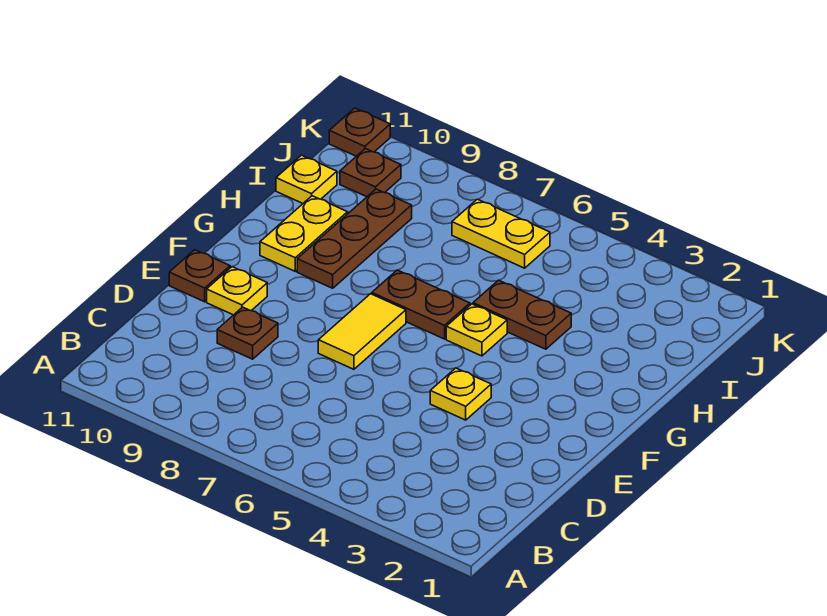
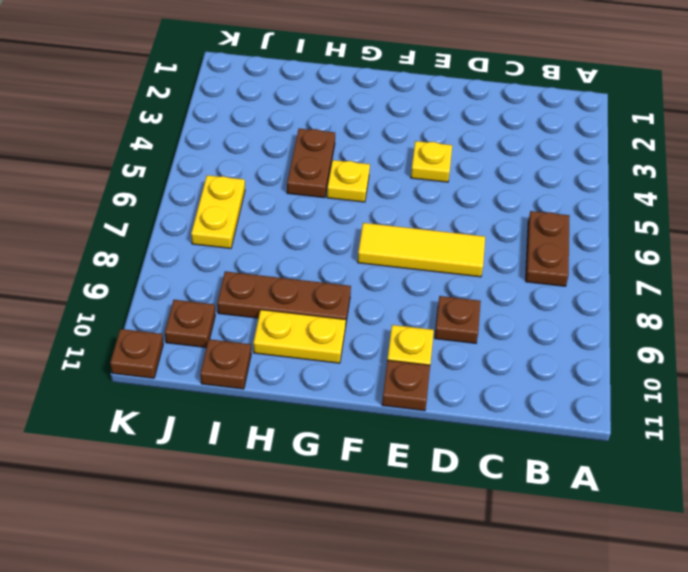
yellow tile E7:F7 level 1 -> yellow tile D7:F7 level 1
brown plate G6:G7 level 1 -> brown plate B6:B7 level 1
yellow plate I11 level 1 -> brown plate I11 level 1

